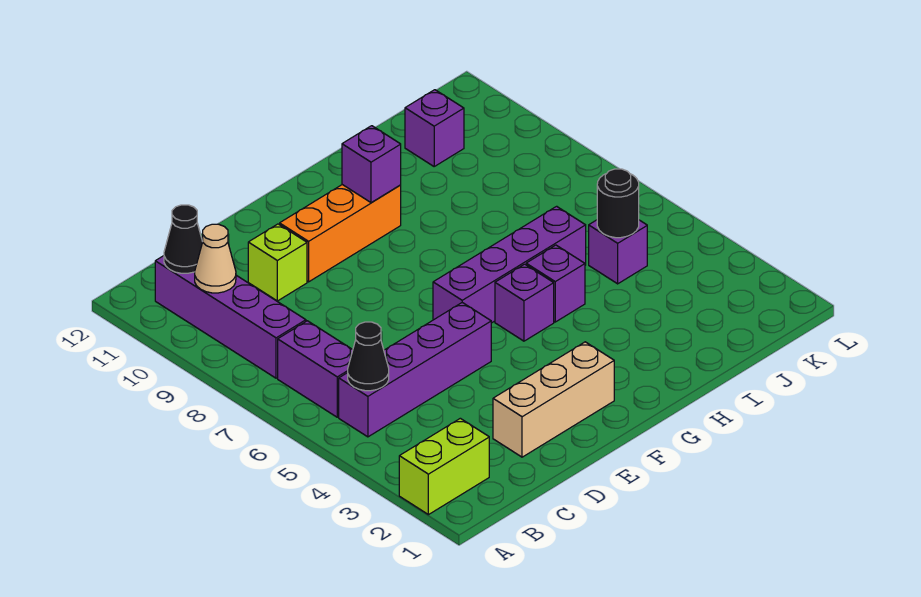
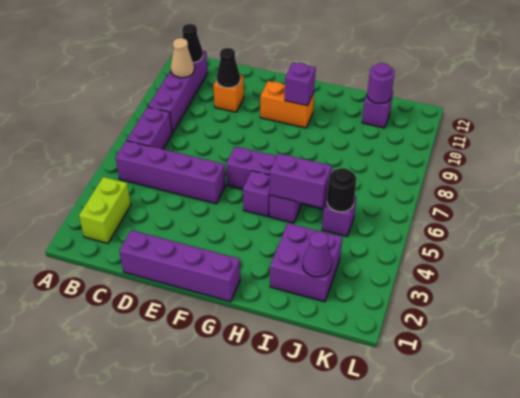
lime brick A2:B2 level 1 -> lime brick B2:B3 level 1
black cone B5 level 2 -> black cone D10 level 2
none -> purple brick D1:G1 level 1
tan brick D2:F2 level 1 -> none
lime brick D10 level 1 -> orange brick D10 level 1
orange brick E10:G10 level 1 -> orange brick F10:G10 level 1
none -> purple brick H5:I5 level 2
none -> purple brick I2:J3 level 1
none -> purple cone J2 level 2
none -> purple round brick J11 level 2

